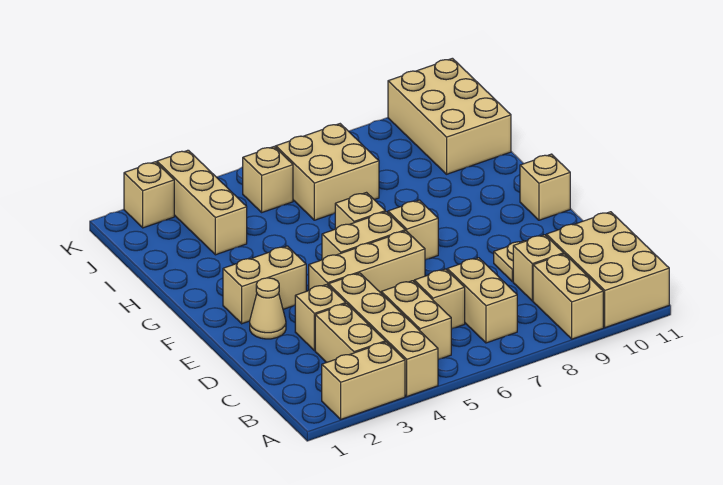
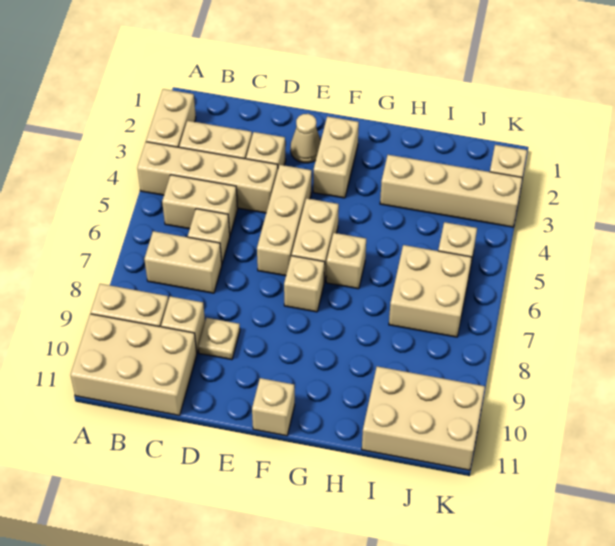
tan brick I3:K3 level 1 -> tan brick H3:K3 level 1

